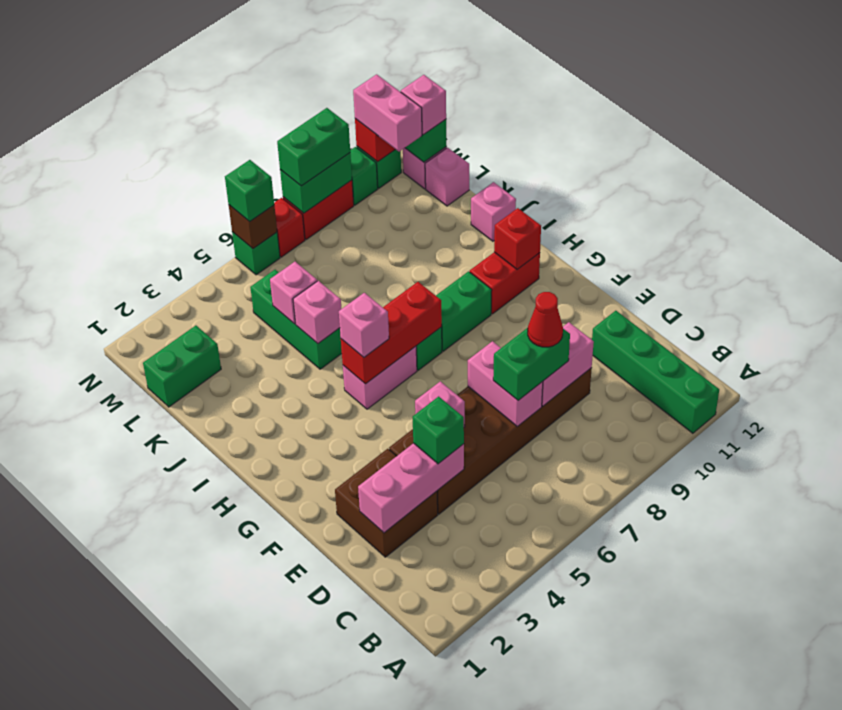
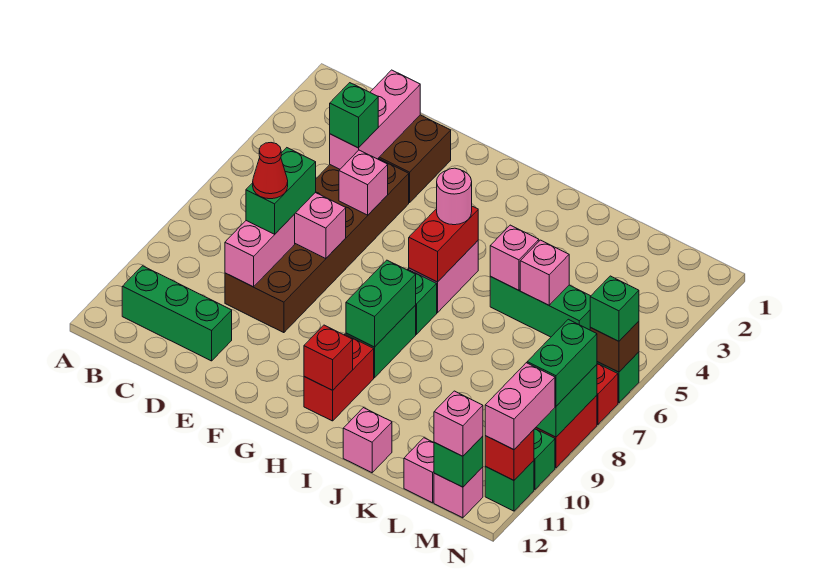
green brick A11:D11 level 1 -> green brick B11:D11 level 1
red brick H5:H7 level 2 -> red brick H5:H6 level 2
pink brick H5 level 3 -> pink round brick H5 level 3
green brick L1:L2 level 1 -> green brick H8:H9 level 2
pink brick M11:N11 level 3 -> pink brick N10:N11 level 3

